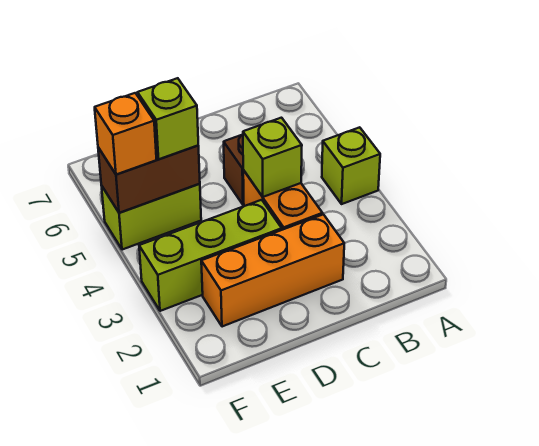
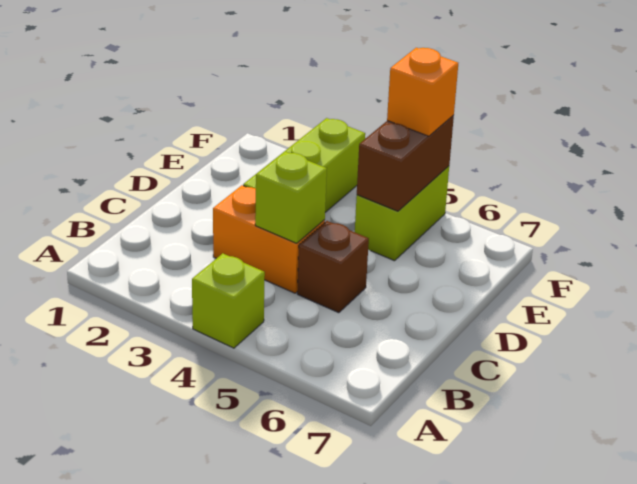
orange brick C2:E2 level 1 -> none
lime brick E5 level 3 -> none

